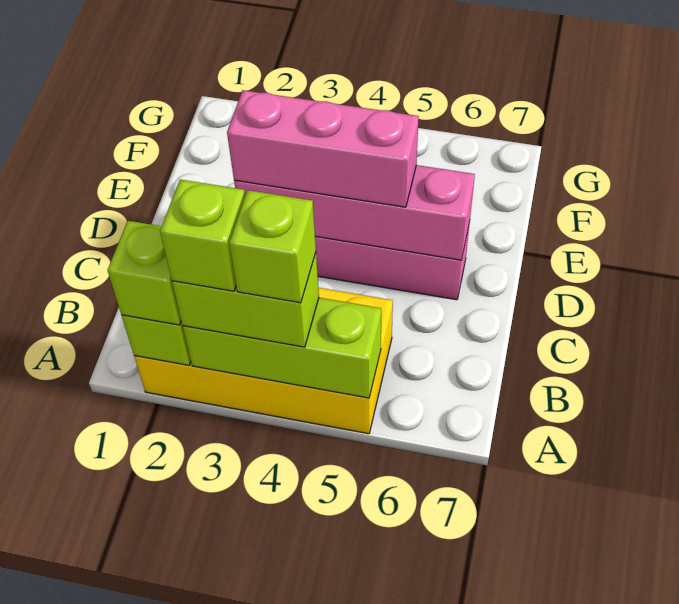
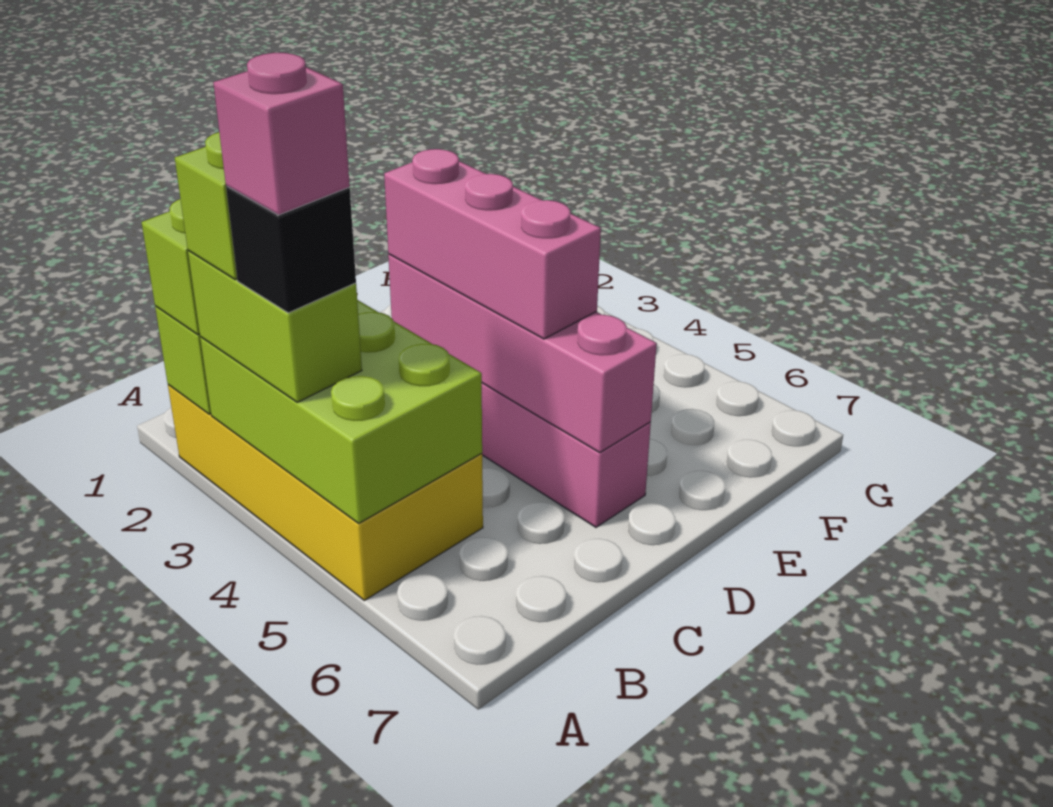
lime brick A3:A5 level 2 -> lime brick A3:B5 level 2
lime brick A4 level 4 -> black brick A4 level 4
none -> pink brick A4 level 5

